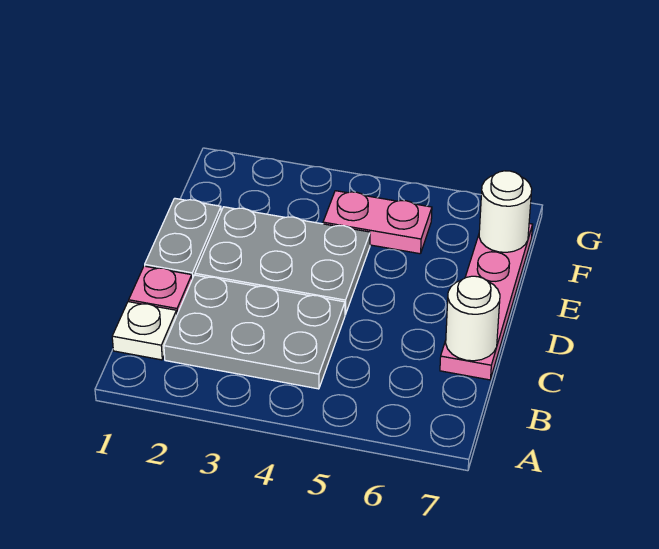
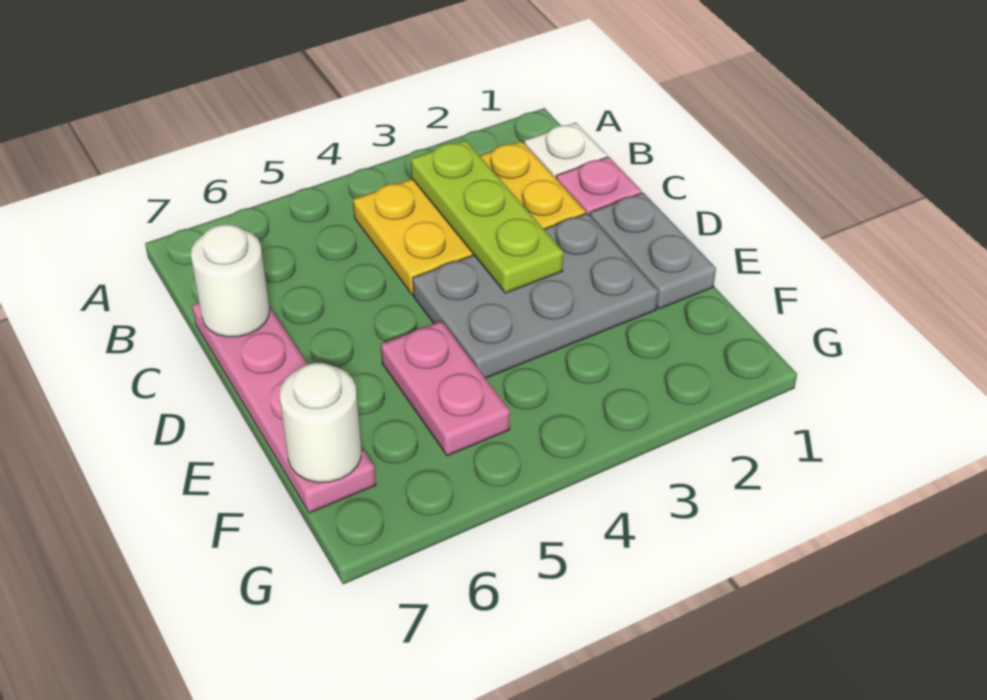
grey plate B2:C4 level 1 -> yellow plate B2:C4 level 1
none -> lime plate B3:D3 level 2
pink plate F4:F5 level 1 -> pink plate E5:F5 level 1

